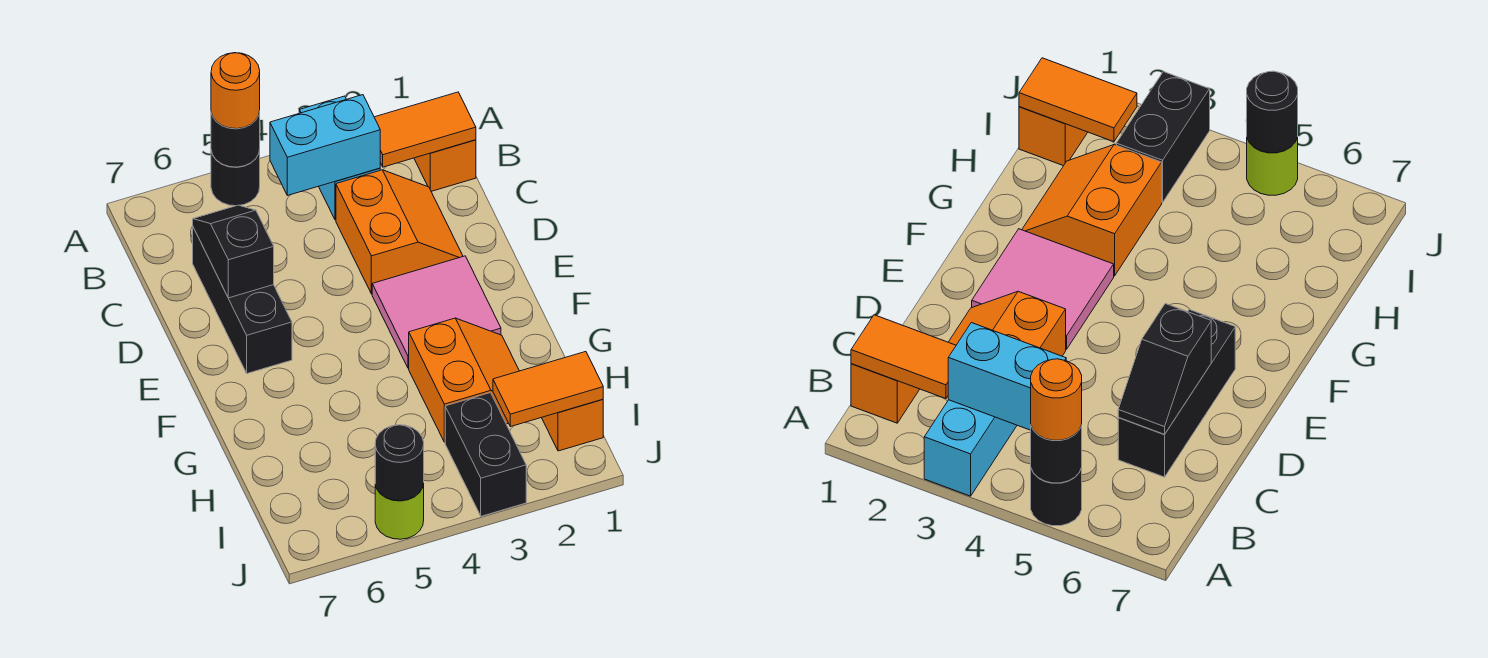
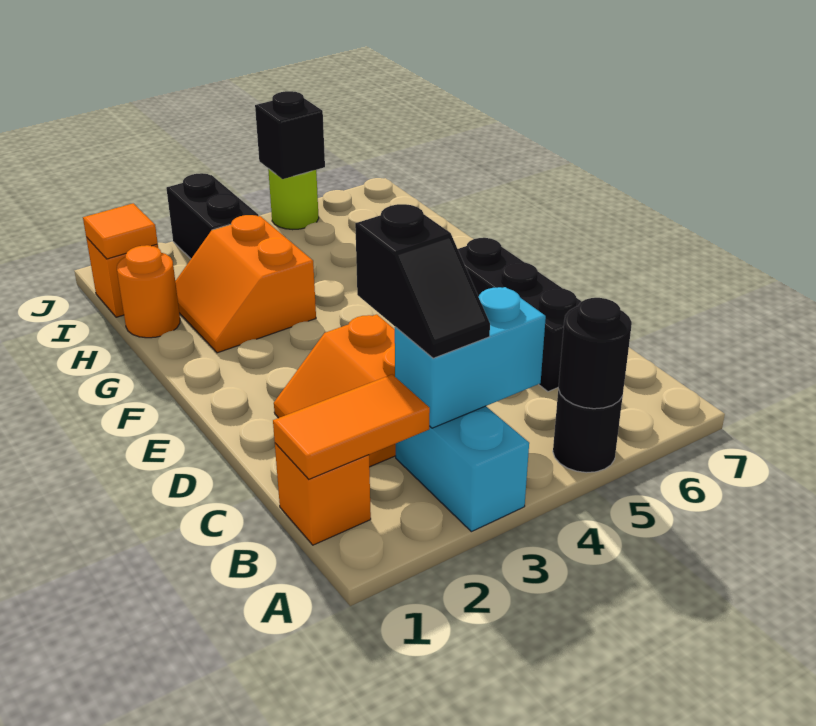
orange round brick A5 level 3 -> orange round brick H1 level 1
black slope C6:D6 level 2 top D -> black slope B3:C3 level 3 top C
pink tile E2:F3 level 1 -> none
orange tile I1:I2 level 2 -> orange tile I1 level 2
black round brick J5 level 2 -> black brick J5 level 2

